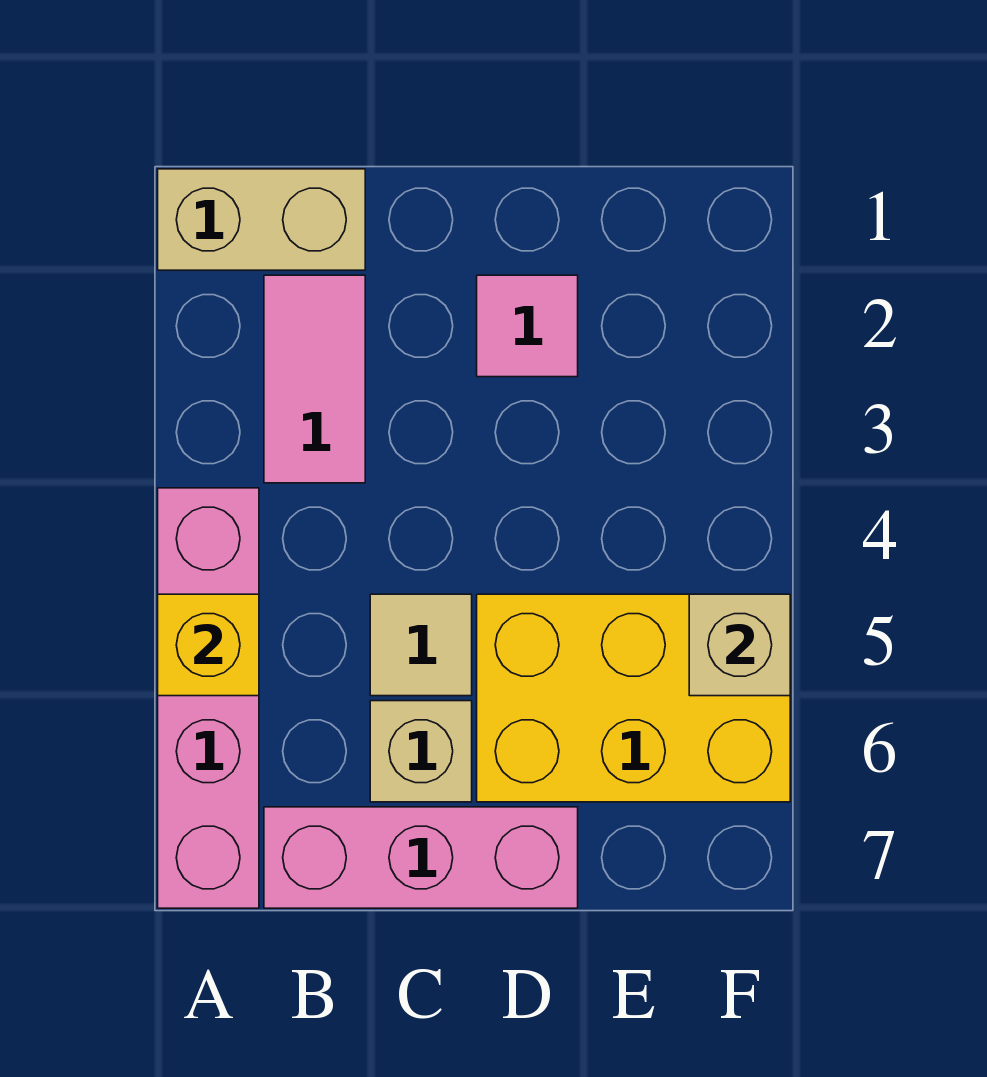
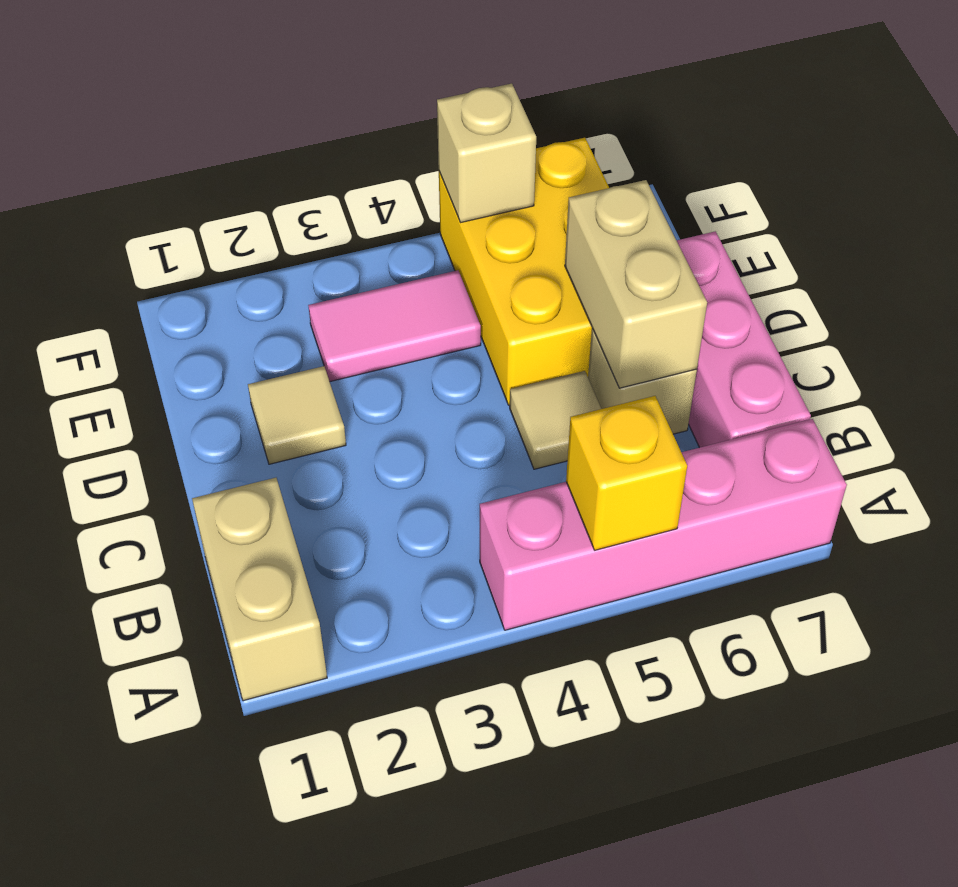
pink tile B2:B3 level 1 -> pink tile E3:E4 level 1
none -> tan brick C6:D6 level 2
pink tile D2 level 1 -> tan tile D2 level 1

